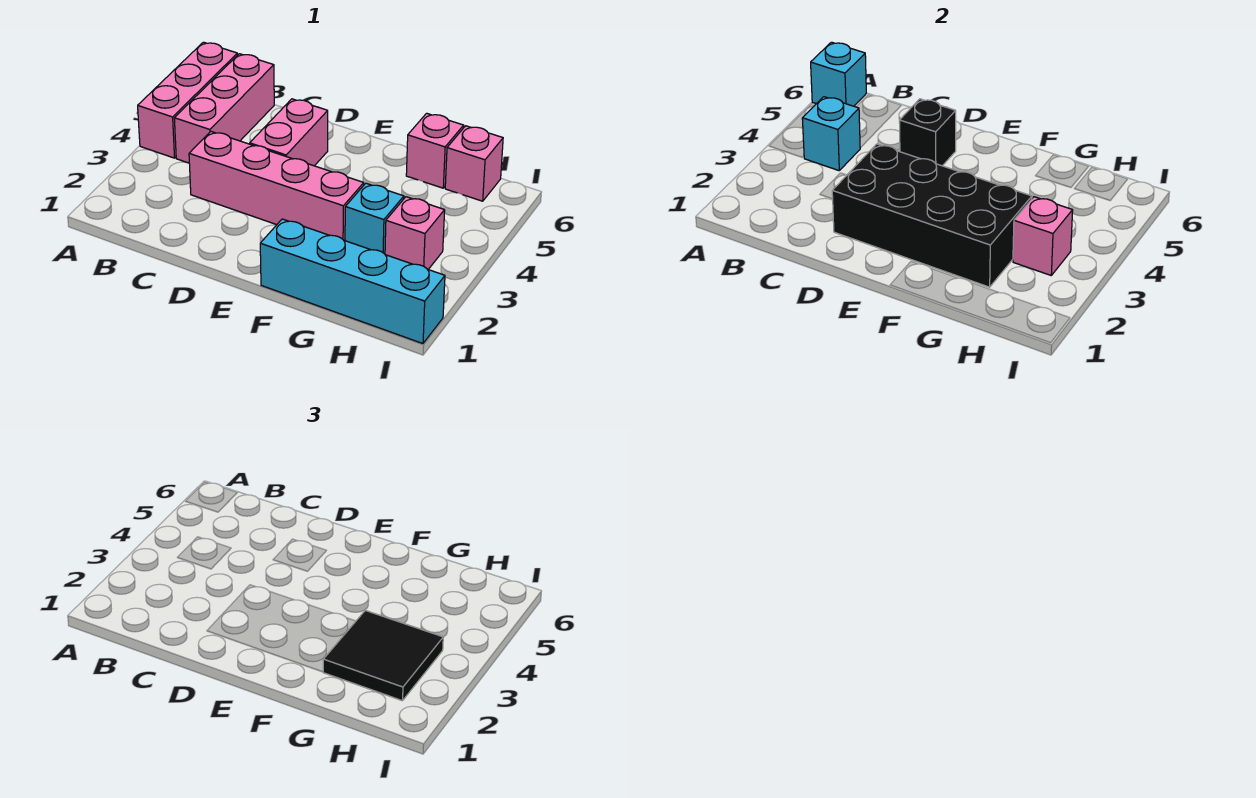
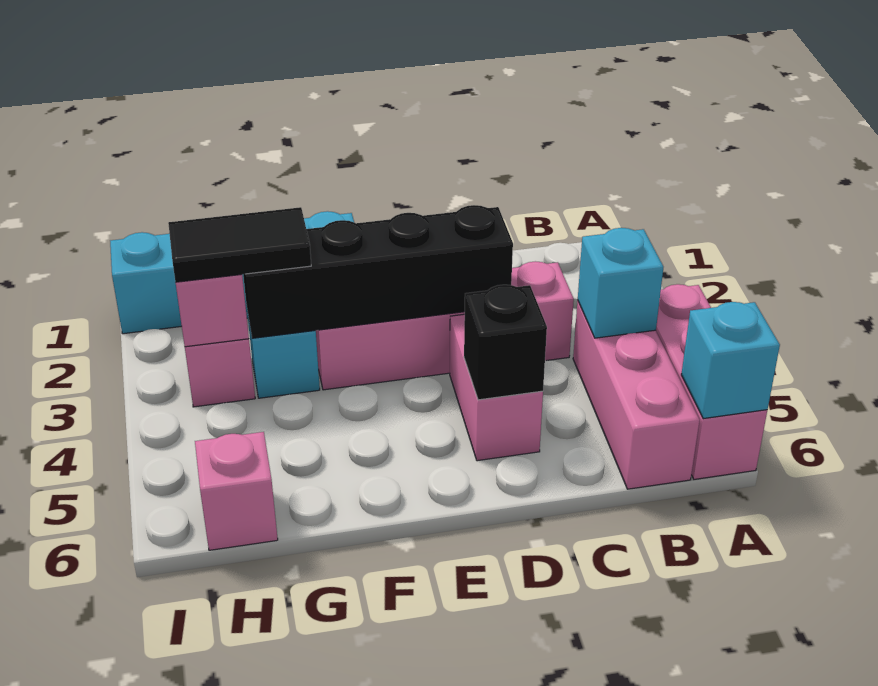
black brick D2:G3 level 2 -> black brick D3:G3 level 2
black tile G2:H3 level 3 -> black tile G3:H3 level 3
pink brick G6 level 1 -> none

